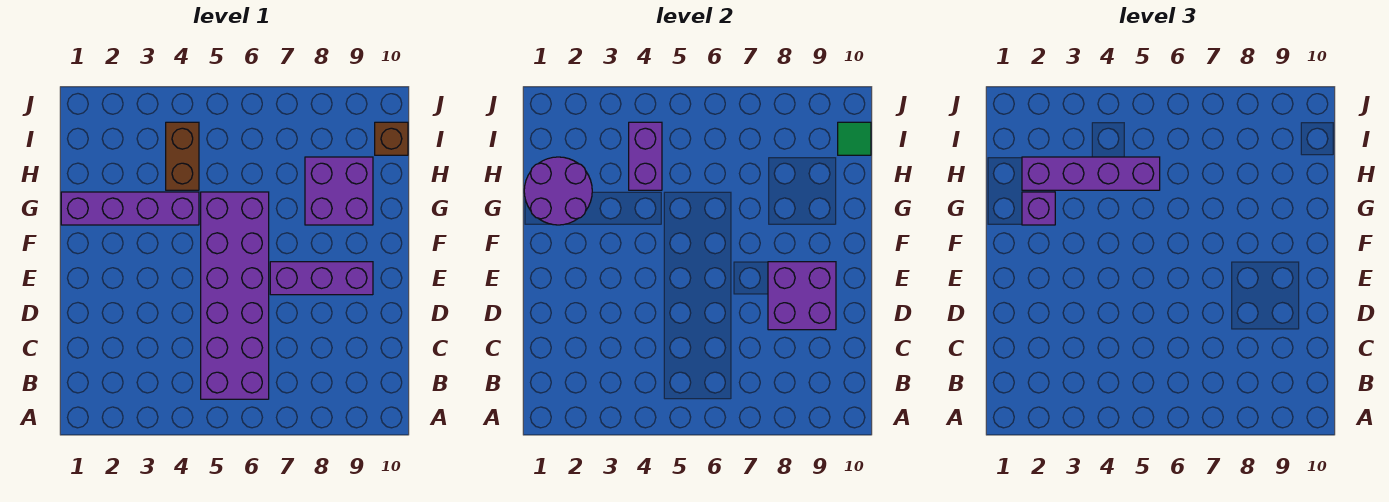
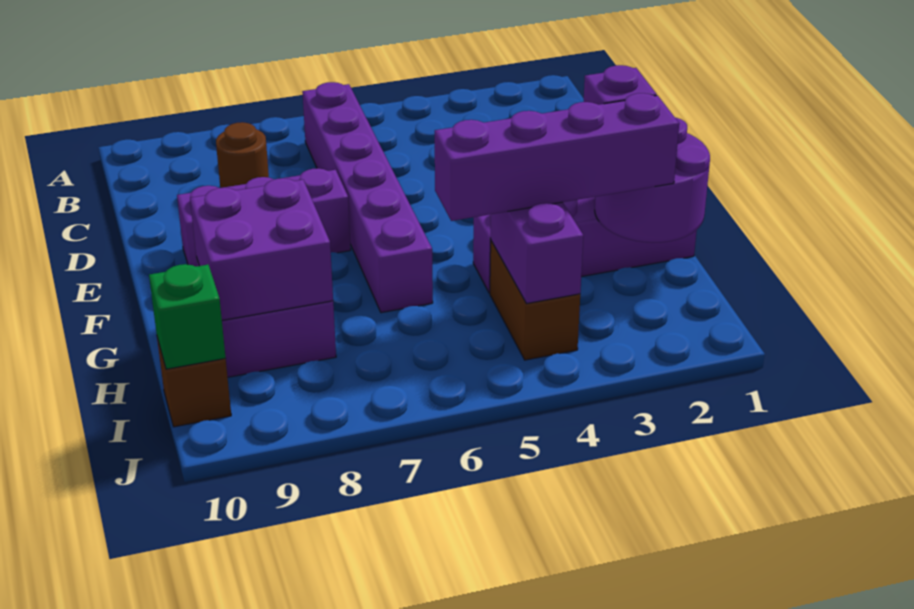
purple brick B5:G6 level 1 -> purple brick B6:G6 level 1
none -> brown round brick C8 level 1
purple brick D8:E9 level 2 -> purple brick G8:H9 level 2
green tile I10 level 2 -> green brick I10 level 2

